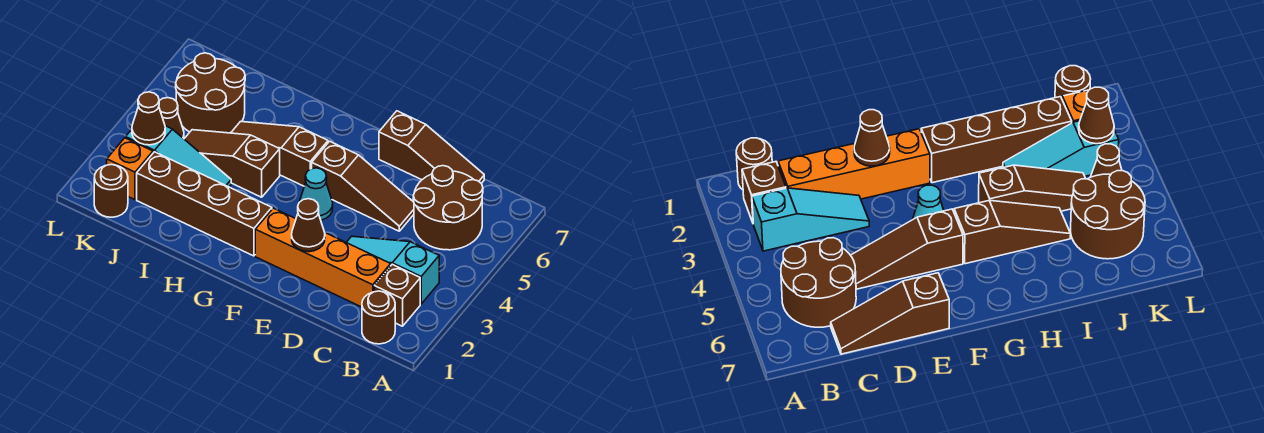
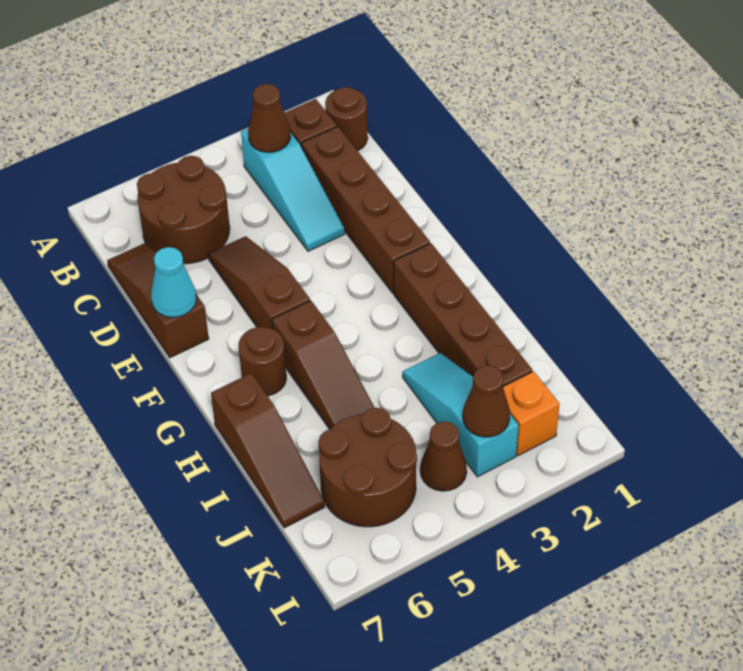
orange brick C2:F2 level 1 -> brown brick C2:F2 level 1
brown cone E2 level 2 -> brown cone B3 level 2
cyan cone F4 level 1 -> cyan cone E7 level 2
brown slope H4:J4 level 1 top H -> brown slope H7:J7 level 1 top H
brown round brick K1 level 1 -> brown round brick G6 level 1

